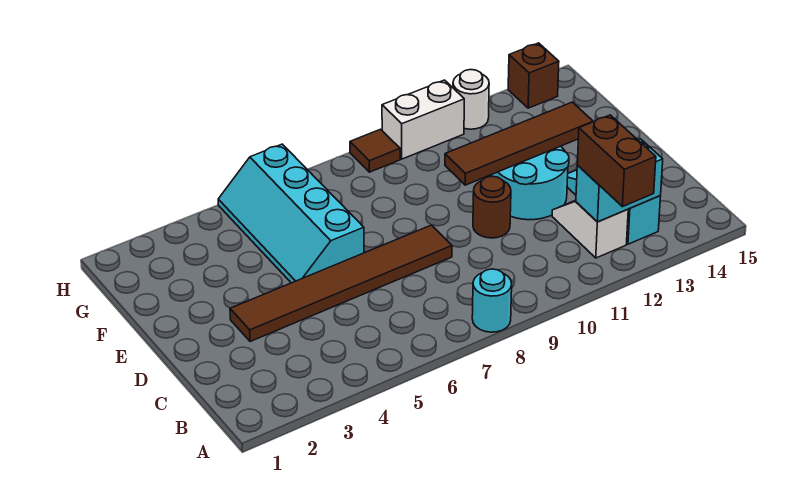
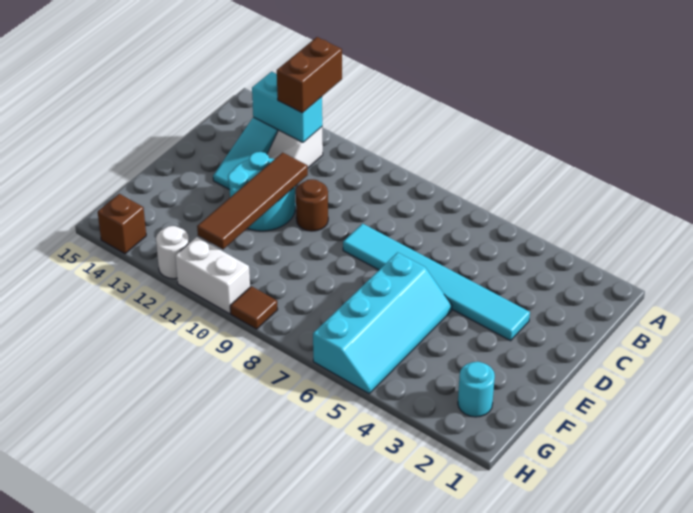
cyan round brick A8 level 1 -> cyan round brick G2 level 1
brown tile D3:D8 level 1 -> cyan tile D3:D8 level 1
brown tile E10:E13 level 2 -> brown tile D11:G11 level 2

